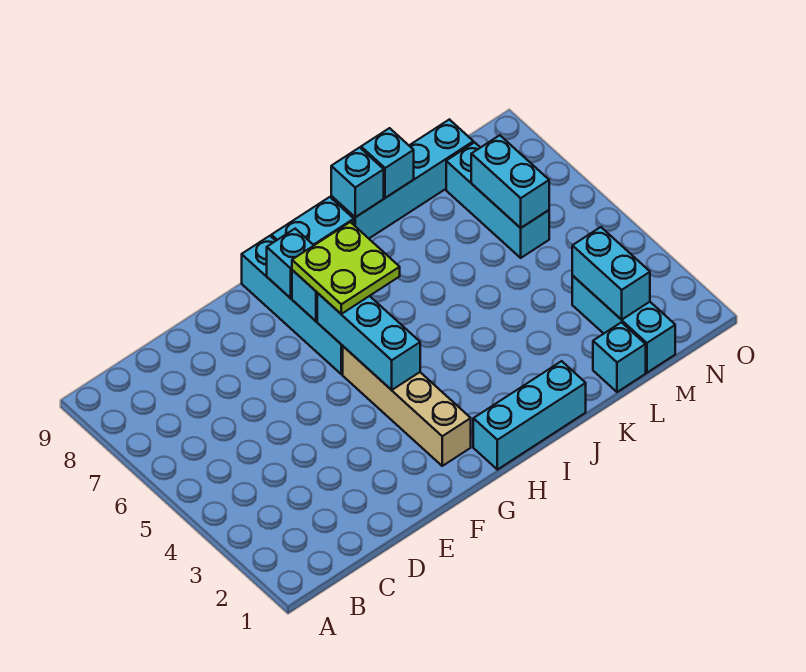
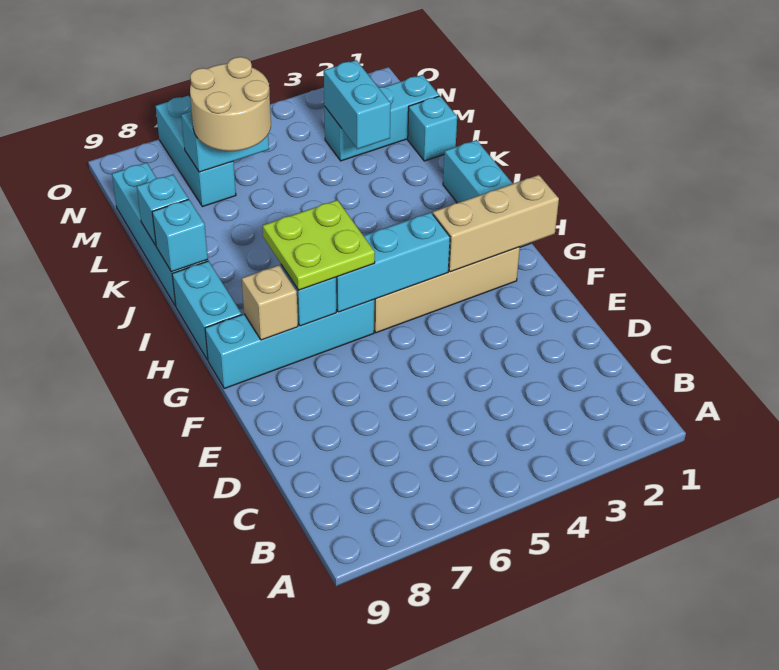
none -> tan brick G1:G3 level 2
cyan brick G8 level 2 -> tan brick G8 level 2
none -> tan round brick L6:M7 level 3
cyan brick M2:M3 level 2 -> cyan brick L3:M3 level 2
cyan brick M6:M8 level 1 -> cyan brick M7:O7 level 1

